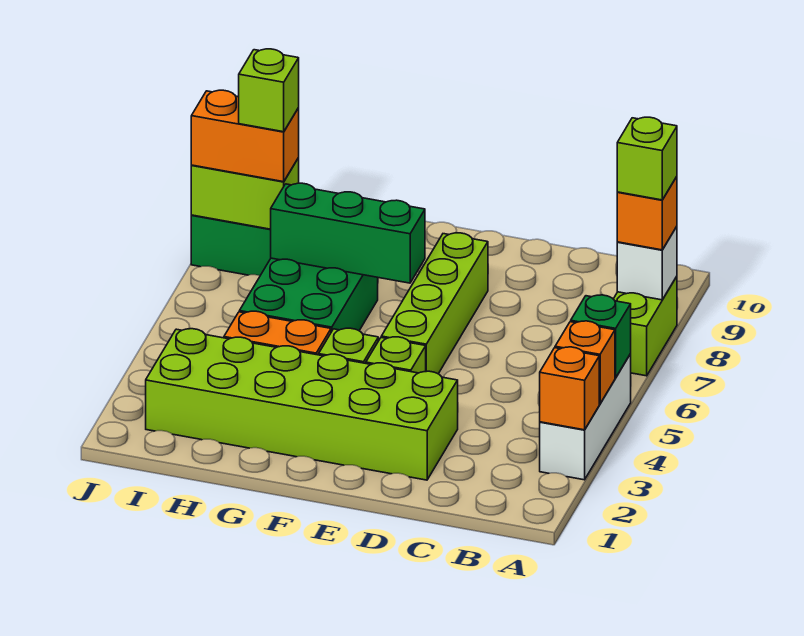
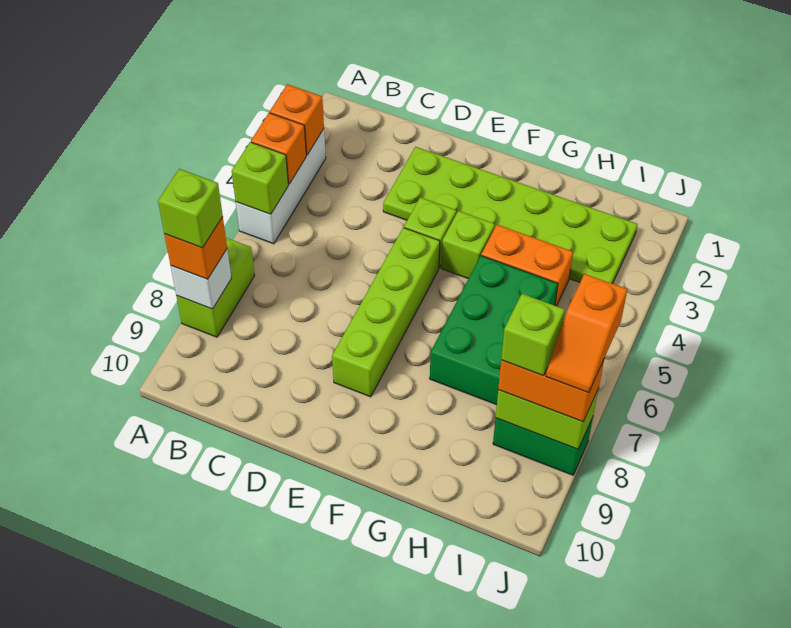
green brick A5 level 2 -> lime brick A5 level 2
lime brick D2:I3 level 1 -> lime plate D2:I3 level 1
green brick F7:H7 level 2 -> none
none -> orange slope J7:J8 level 4 top 7

